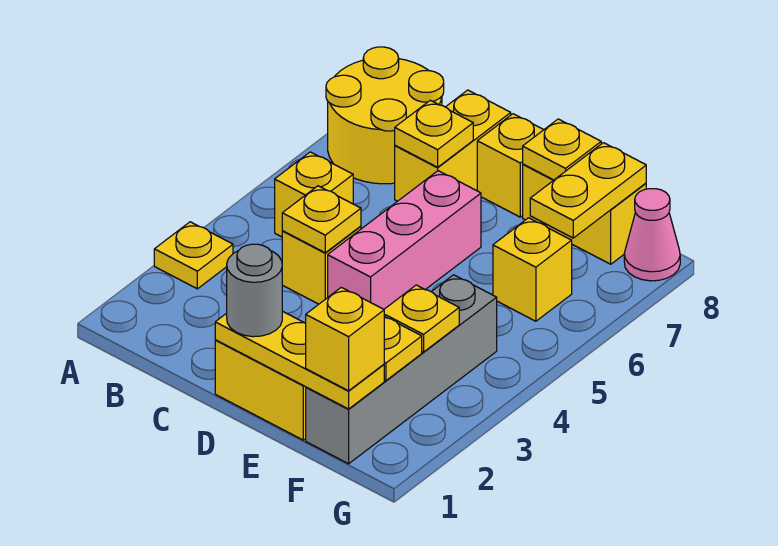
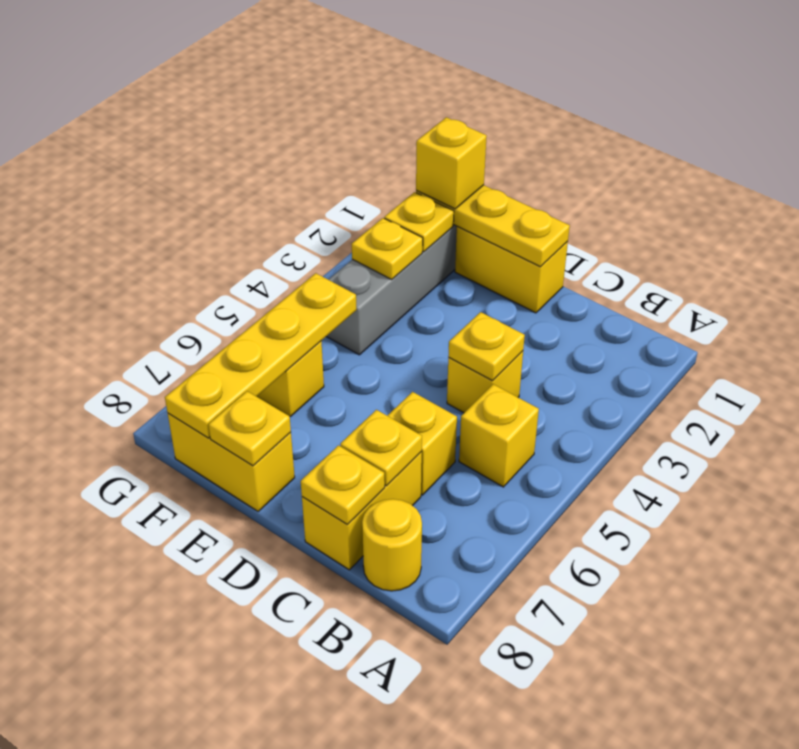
yellow plate A3 level 1 -> yellow plate C8 level 2
yellow round brick A7:B8 level 1 -> yellow round brick B8 level 1
grey round brick D1 level 3 -> none
pink brick D4:D6 level 1 -> none
yellow brick D8 level 1 -> yellow brick C6 level 1
yellow plate F7:F8 level 2 -> yellow plate F5:F8 level 2
pink cone G8 level 1 -> none

